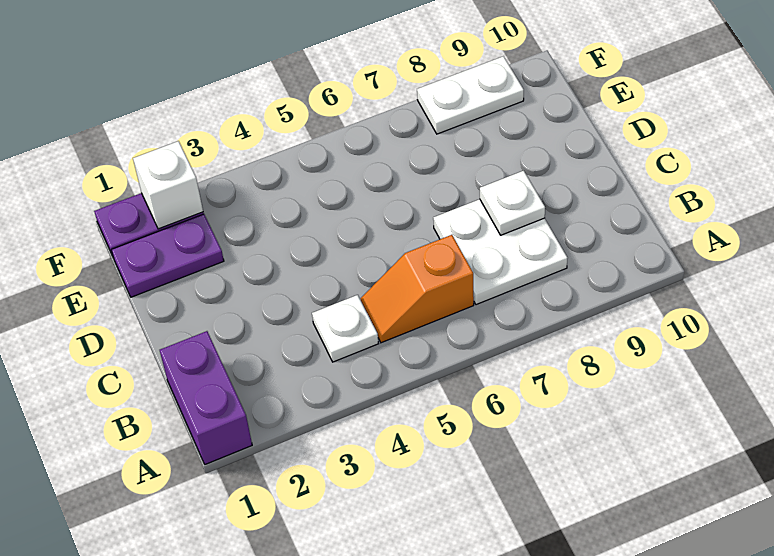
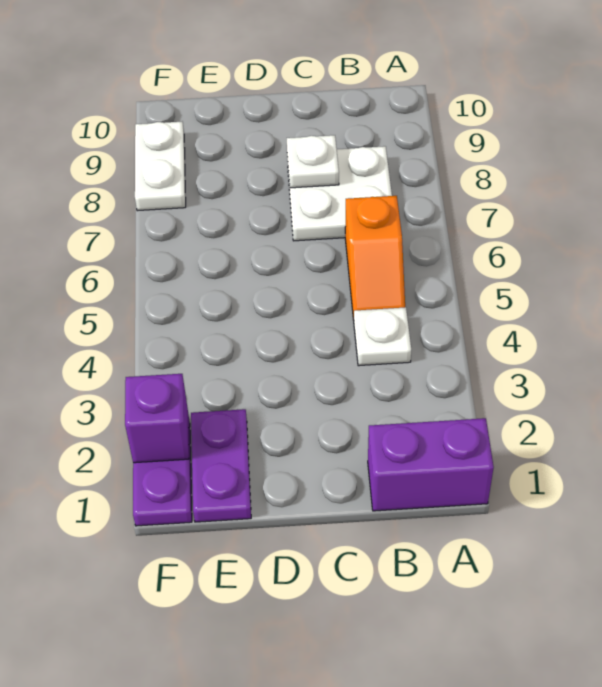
white brick F2 level 2 -> purple brick F2 level 2

